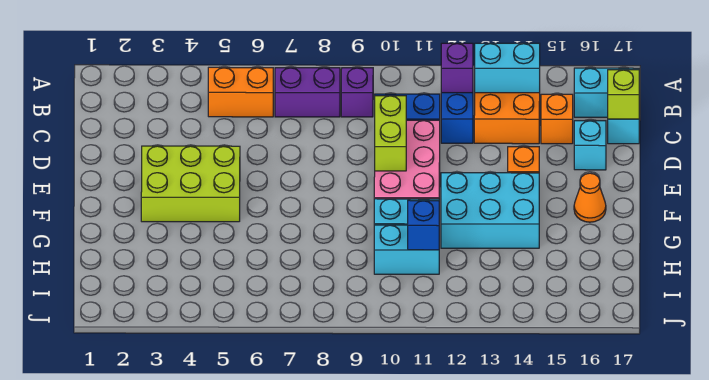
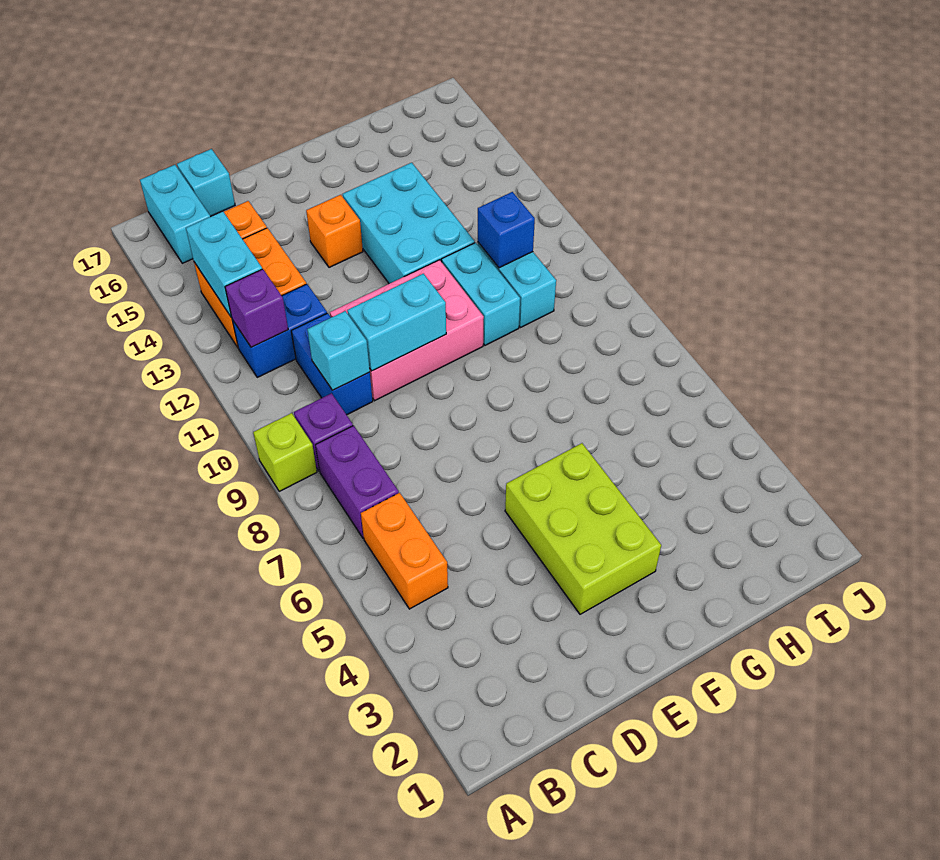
lime brick C17 level 2 -> lime brick A9 level 1
lime brick D10:E10 level 2 -> cyan brick D10:E10 level 2
cyan brick D16 level 1 -> cyan brick C10 level 2
orange cone F16 level 1 -> none

